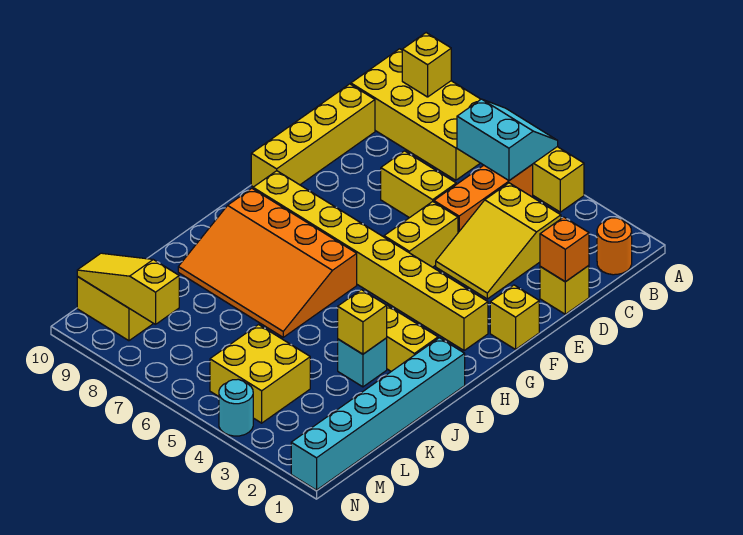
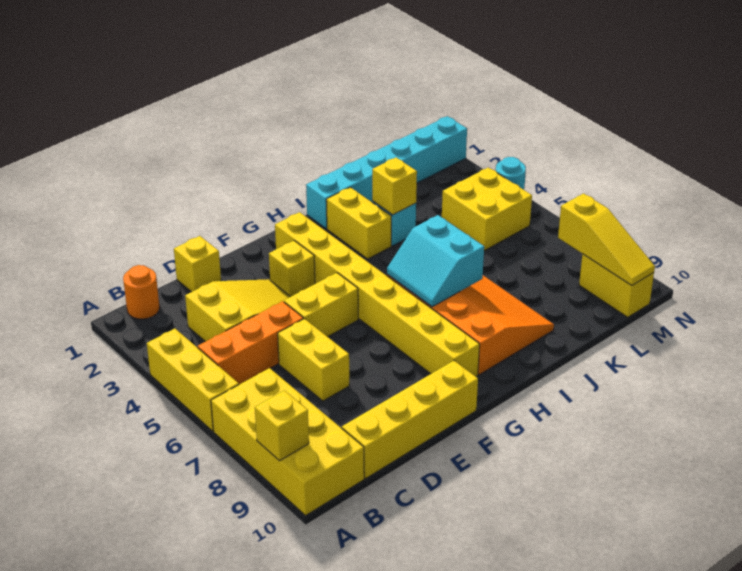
cyan slope A5:B6 level 2 top B -> cyan slope H6:I7 level 2 top I
orange brick D1 level 2 -> none
yellow brick F1 level 1 -> yellow brick F3 level 1

